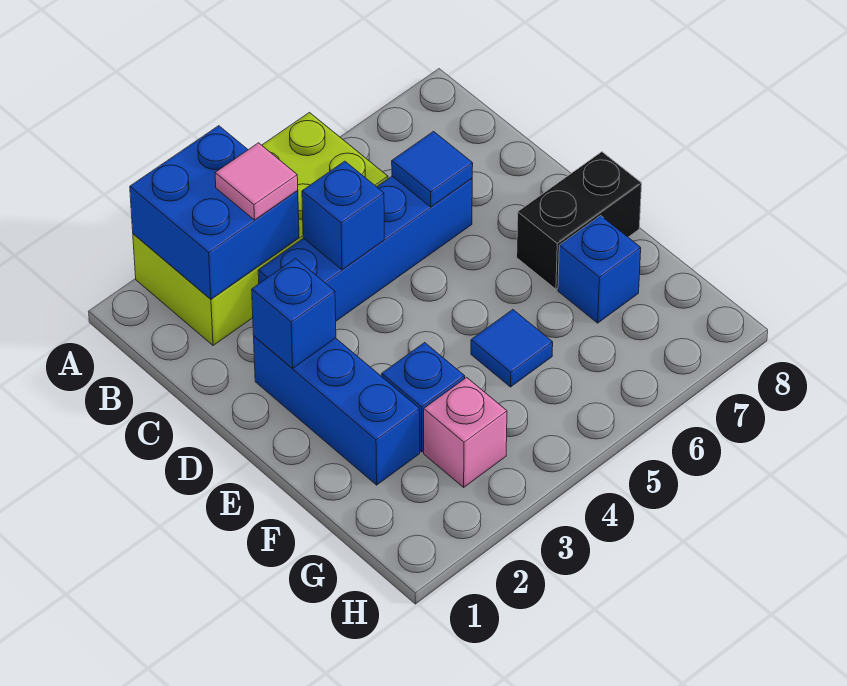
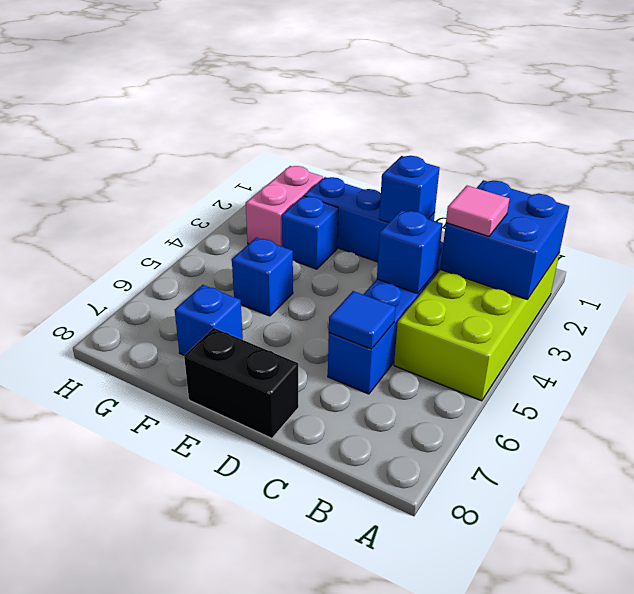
black brick E7:E8 level 1 -> black brick D8:E8 level 1
blue tile F5 level 1 -> blue brick F5 level 1
pink brick G3 level 1 -> pink brick G2:G3 level 1

